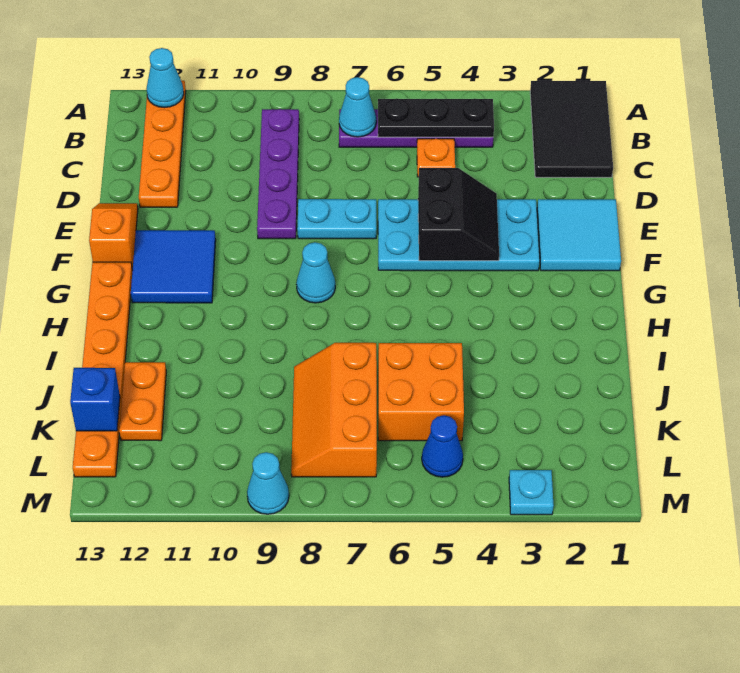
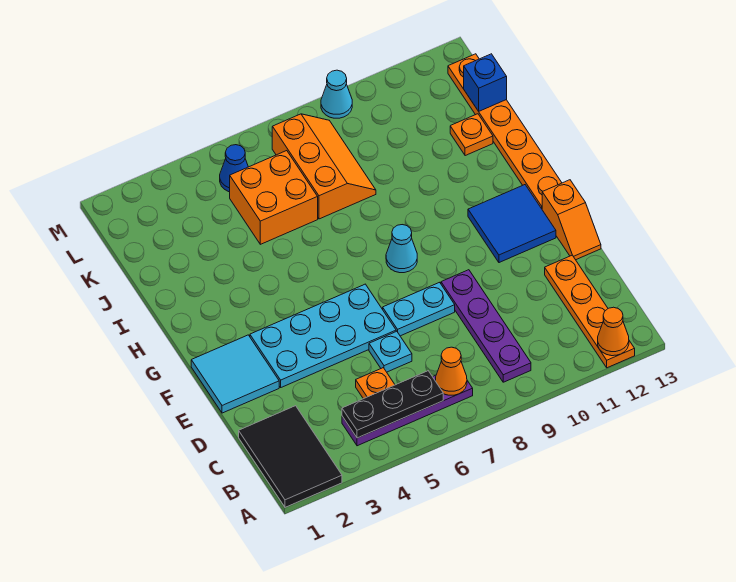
cyan cone A12 level 2 -> orange cone A12 level 2
cyan cone B7 level 2 -> orange cone B7 level 2
black slope E4:F5 level 2 top 5 -> none
orange plate J12:K12 level 1 -> orange plate J12 level 1
cyan plate M3 level 1 -> cyan plate D6 level 1

